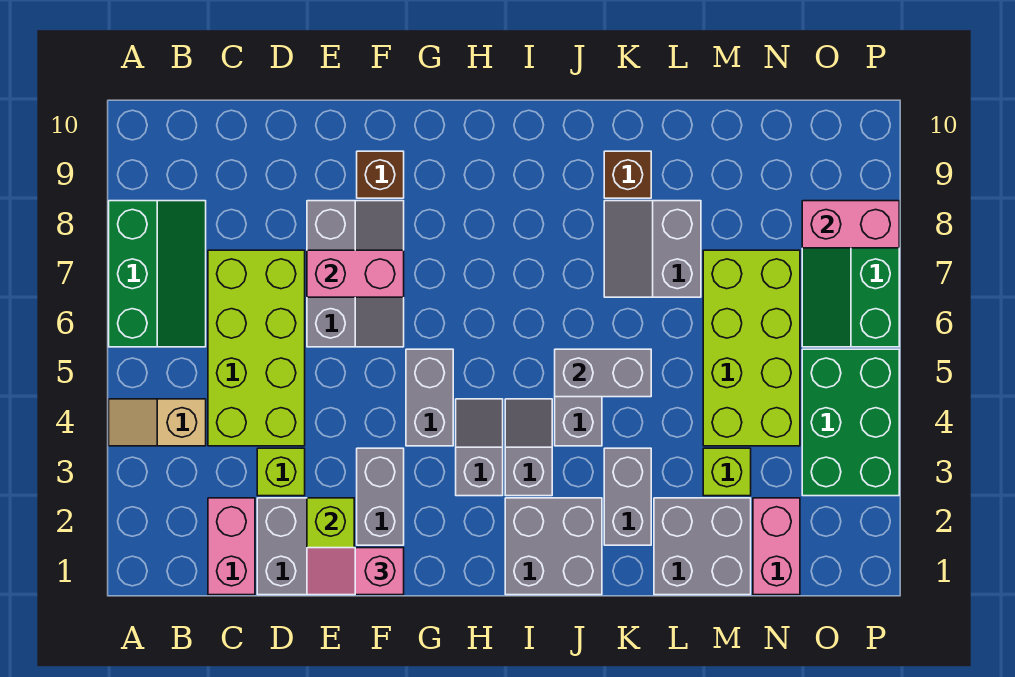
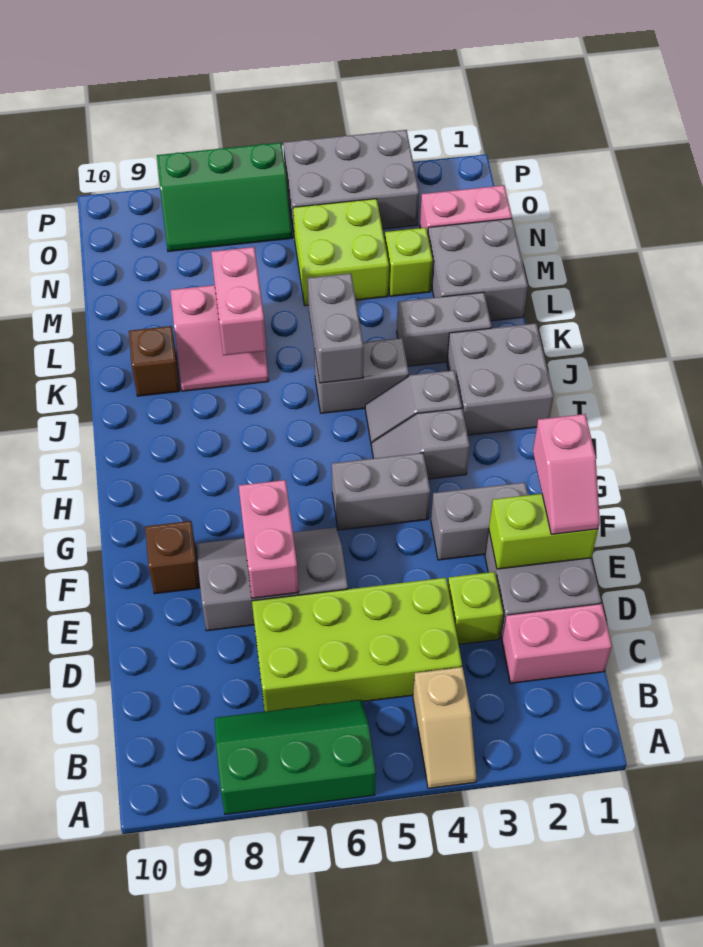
grey slope K7:L8 level 1 top L -> pink slope K7:L8 level 1 top L
lime brick M4:N7 level 1 -> lime brick M4:N5 level 1
green brick O3:P5 level 1 -> grey brick O3:P5 level 1
pink brick O8:P8 level 2 -> pink brick K7:L7 level 2

